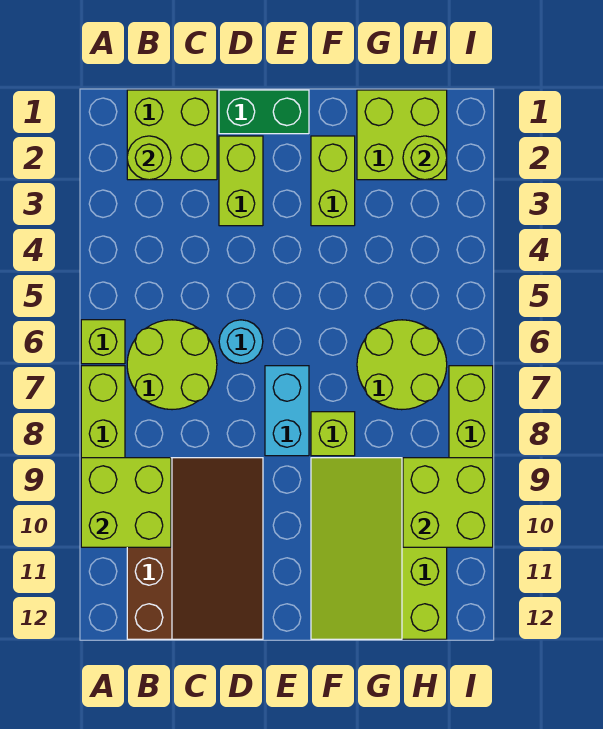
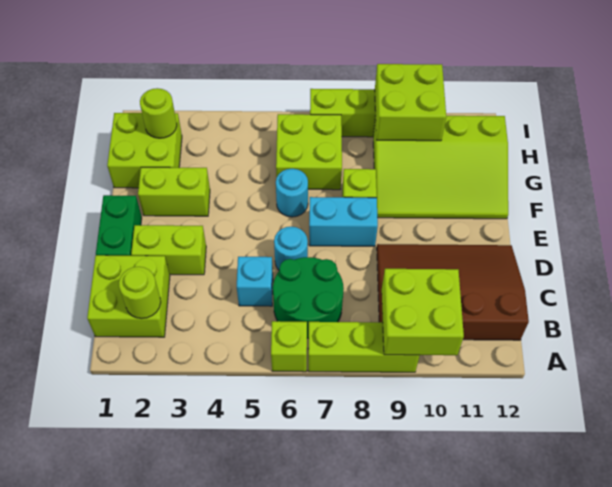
lime round brick B6:C7 level 1 -> green round brick B6:C7 level 1
none -> cyan brick C5 level 1
none -> cyan round brick F6 level 1
lime round brick G6:H7 level 1 -> lime brick G6:H7 level 1

